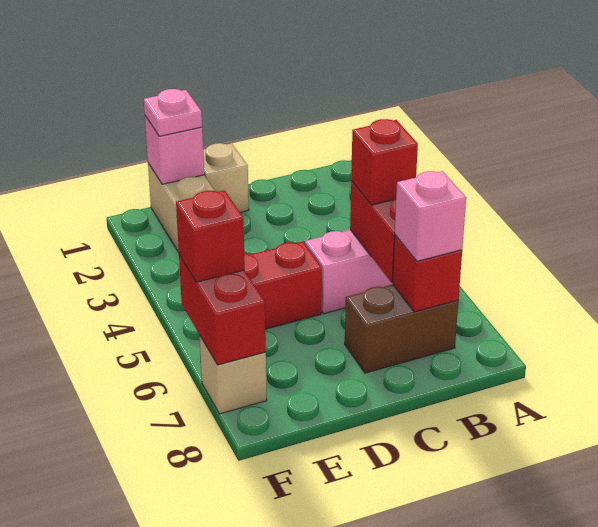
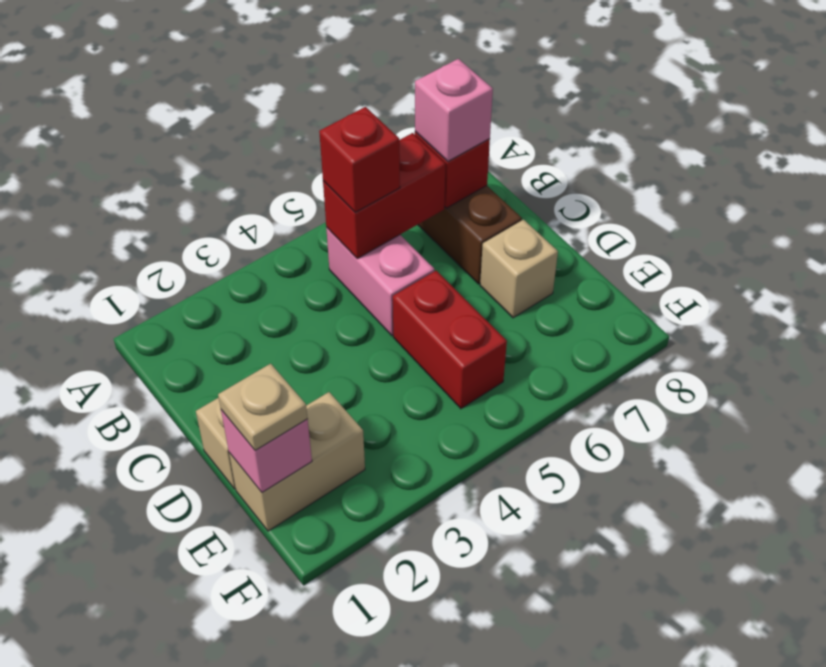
pink plate E1 level 3 -> tan plate E1 level 3
red brick F6:F7 level 2 -> none
red brick F6 level 3 -> none
tan brick F7 level 1 -> tan brick D7 level 1

